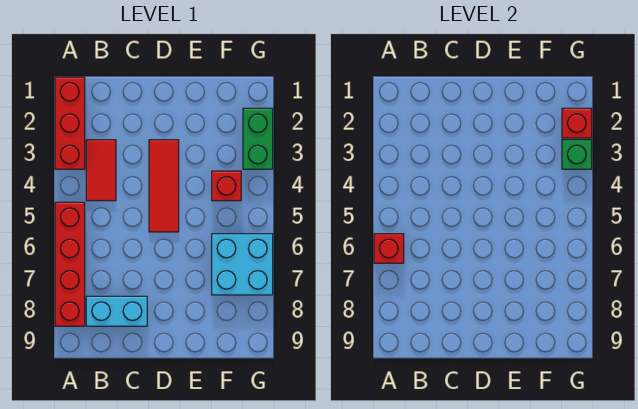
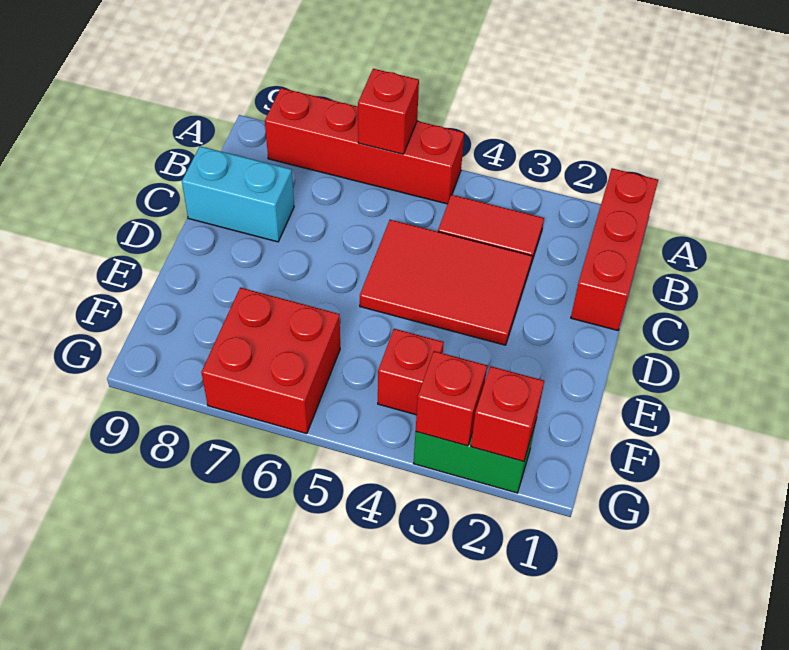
red brick A1:A3 level 1 -> red brick A1:C1 level 1
cyan brick B8:C8 level 1 -> cyan brick C8:C9 level 1
red tile D3:D5 level 1 -> red tile C3:D5 level 1
cyan brick F6:G7 level 1 -> red brick F6:G7 level 1
green brick G3 level 2 -> red brick G3 level 2

